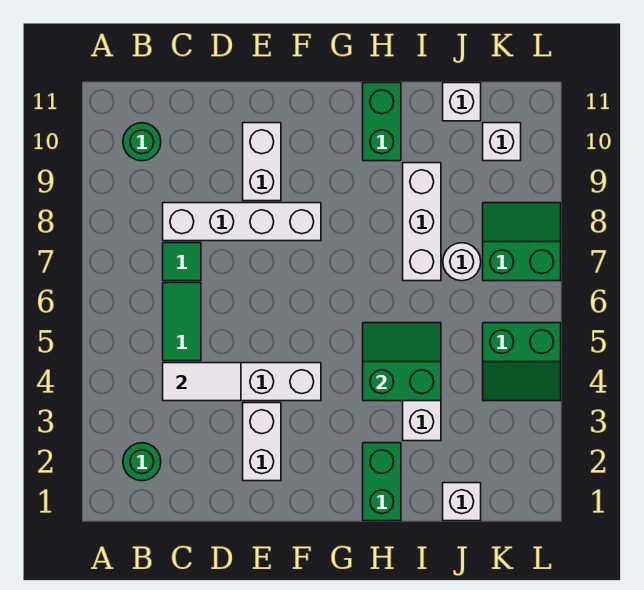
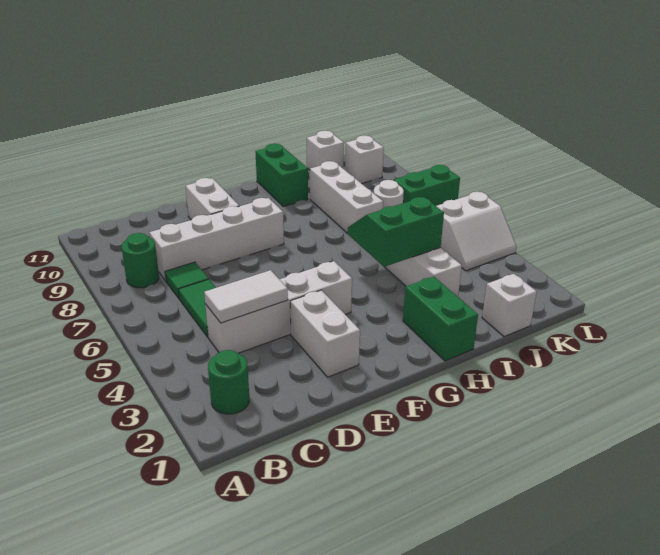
green round brick B10 level 1 -> green round brick B8 level 1
green slope K4:L5 level 1 top 5 -> white slope K4:L5 level 1 top 5

